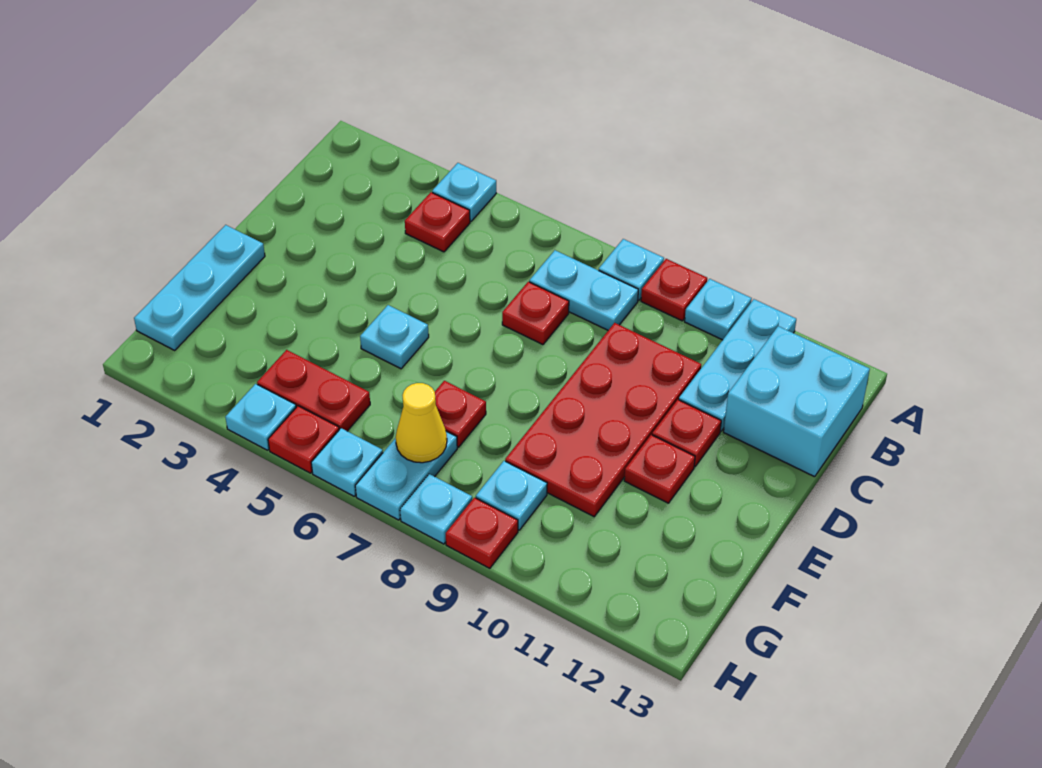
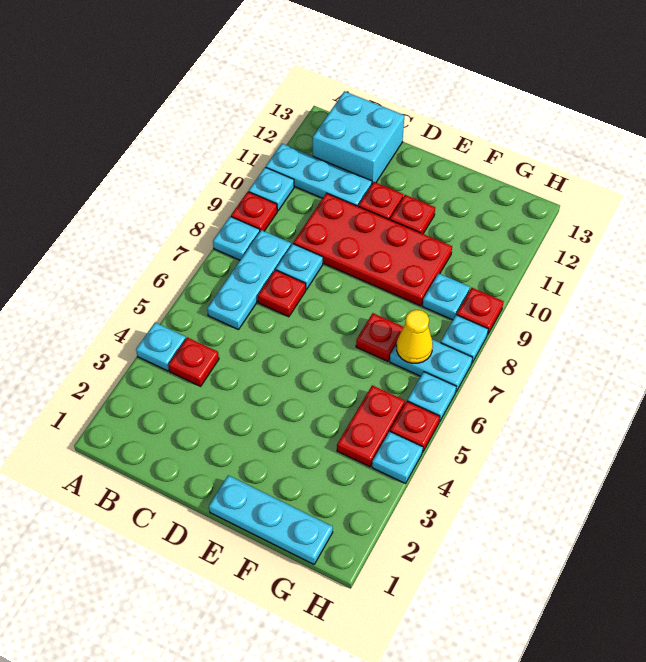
cyan plate B7:B8 level 1 -> cyan plate B6:B8 level 1
cyan plate E5 level 1 -> cyan plate C8 level 1

